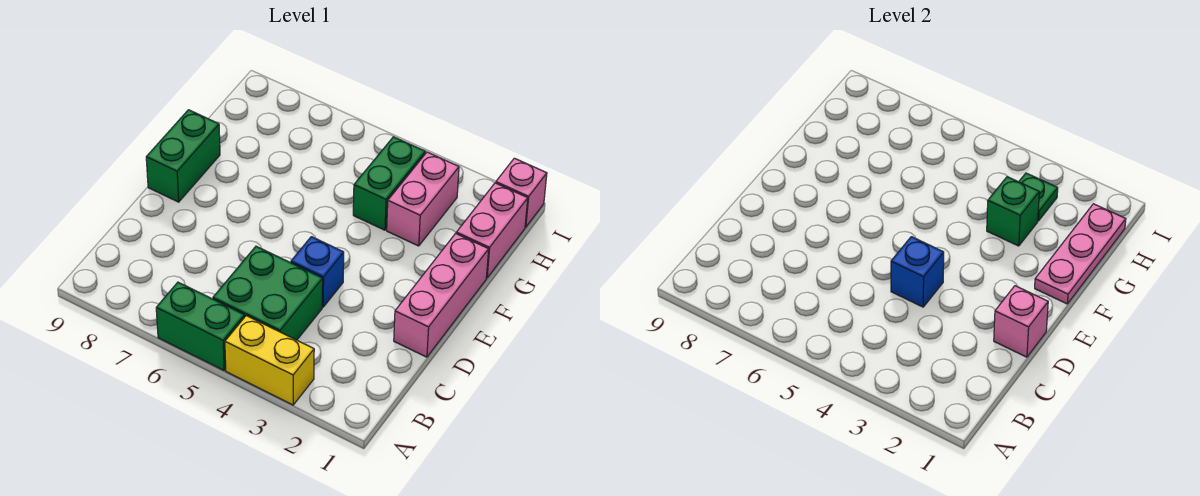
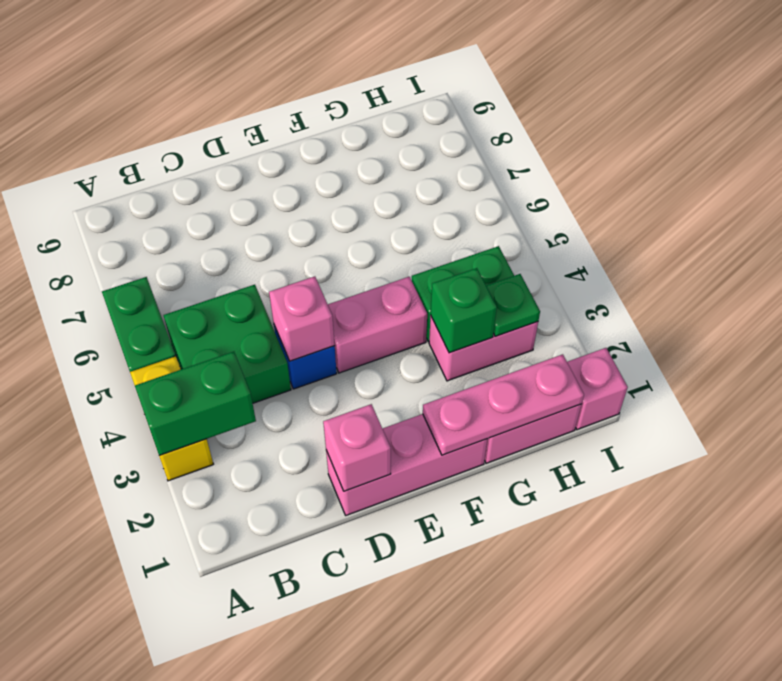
blue brick D4 level 2 -> pink brick D4 level 2
none -> pink brick E4:F4 level 1
green brick E9:F9 level 1 -> green brick A3:B3 level 2

